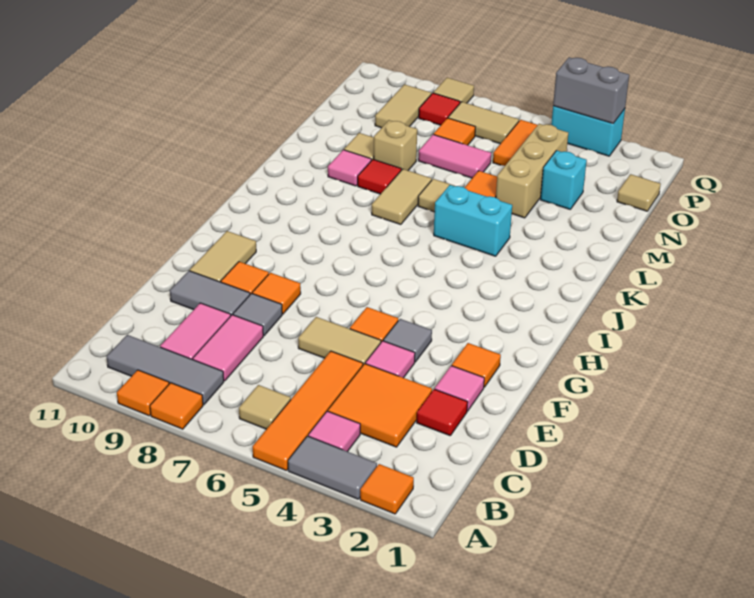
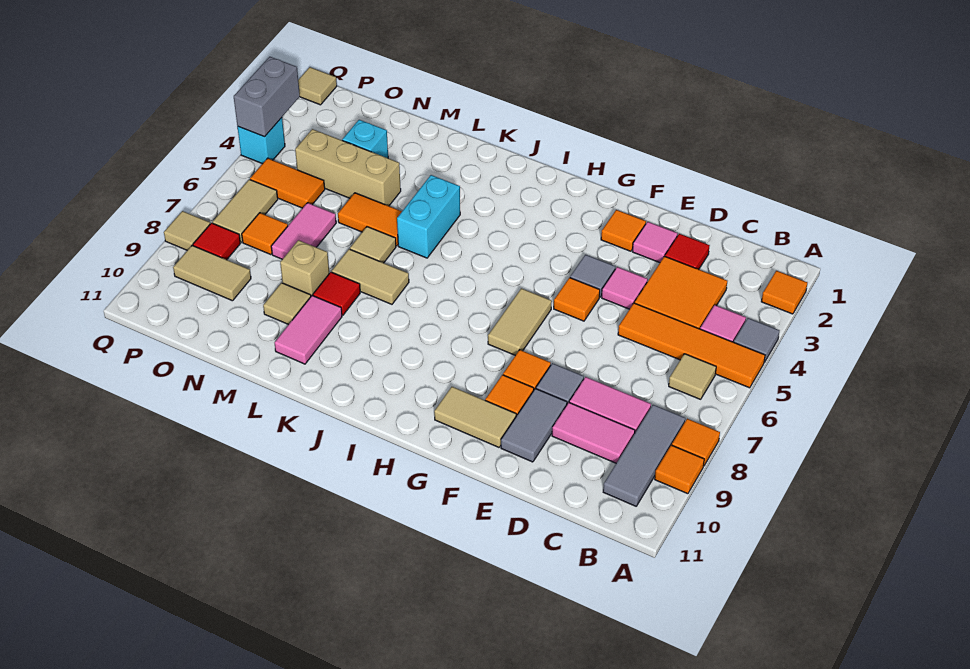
grey tile A3:A4 level 1 -> grey tile A4 level 1
tan tile E5:E6 level 1 -> tan tile G6:G7 level 1
pink tile L9 level 1 -> pink tile L9:L10 level 1
tan tile O1 level 1 -> tan tile Q1 level 1
cyan brick Q3:Q4 level 1 -> cyan brick Q4 level 1

